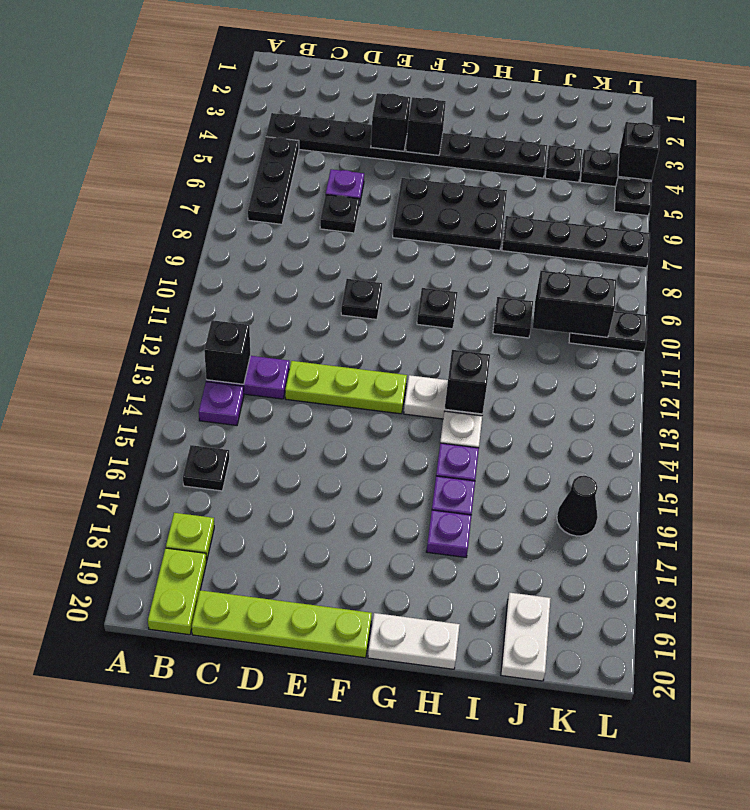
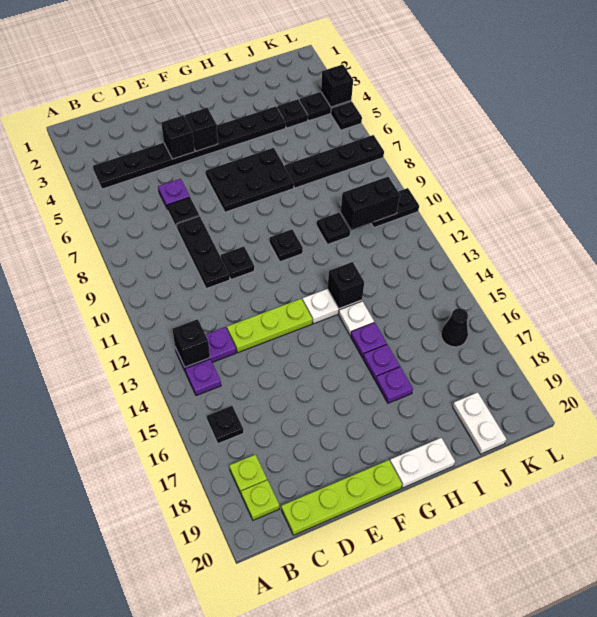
black plate B5:B7 level 1 -> black plate D8:D10 level 1
lime plate B19:B20 level 1 -> lime plate B19 level 1

